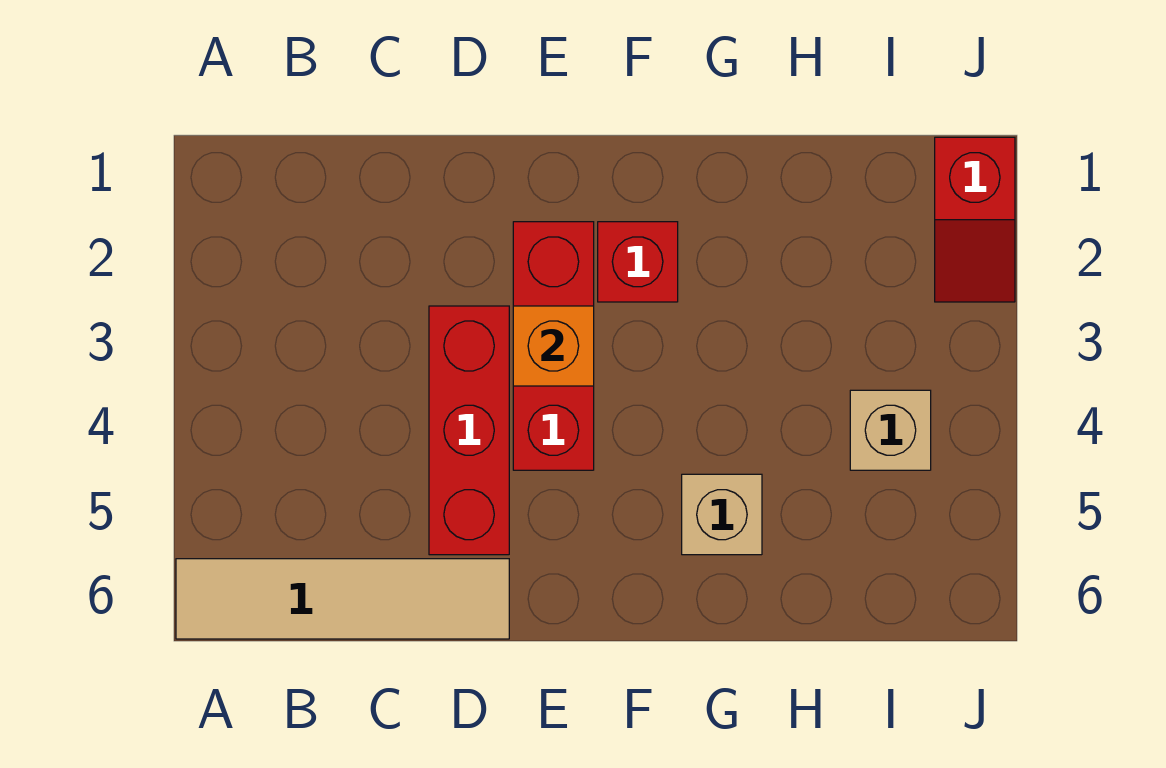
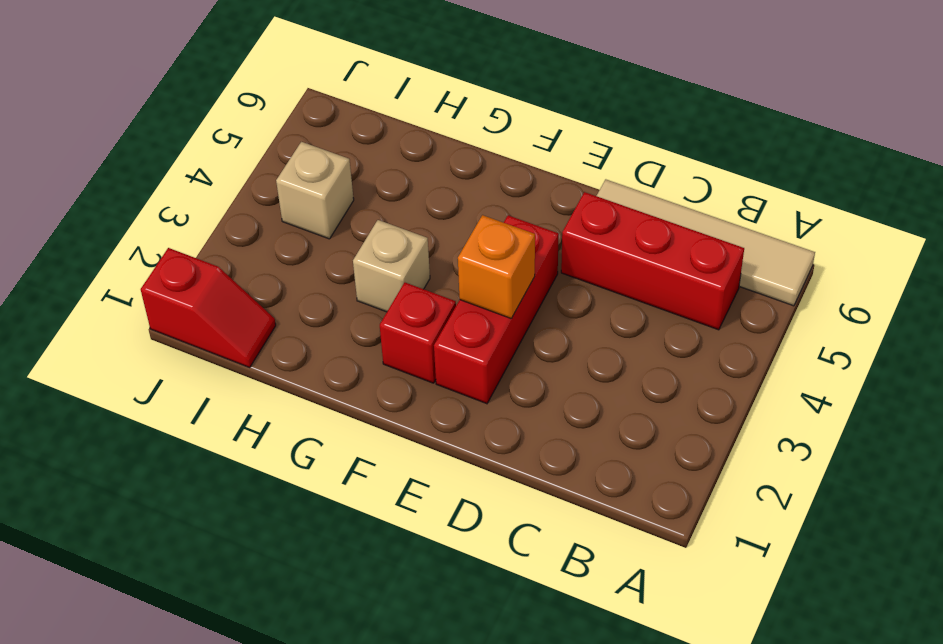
red brick D3:D5 level 1 -> red brick B5:D5 level 1
tan brick G5 level 1 -> tan brick G3 level 1
red slope J1:J2 level 1 top 1 -> red slope I1:J1 level 1 top J

